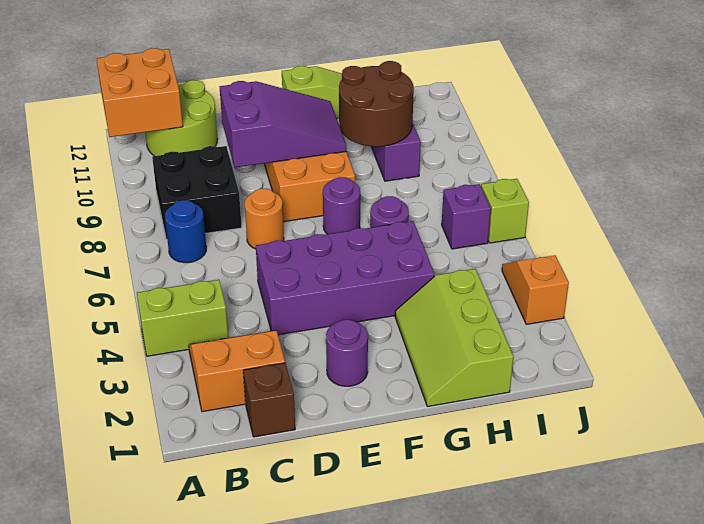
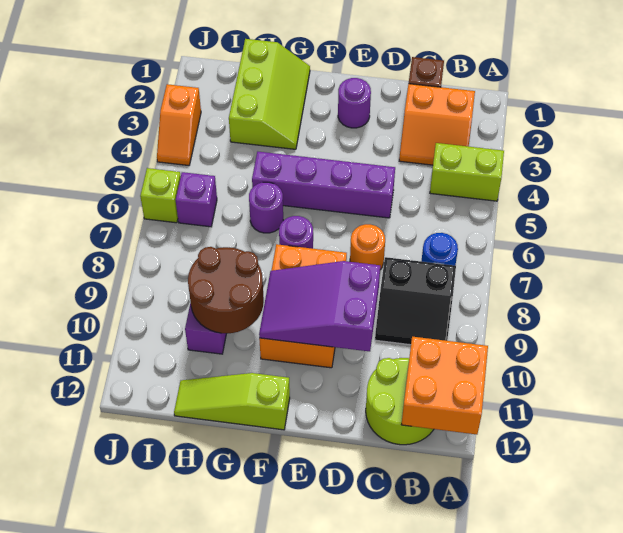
black brick B8:C9 level 1 -> black slope B8:C9 level 1 top 8
purple brick D4:G5 level 1 -> purple brick D5:G5 level 1

